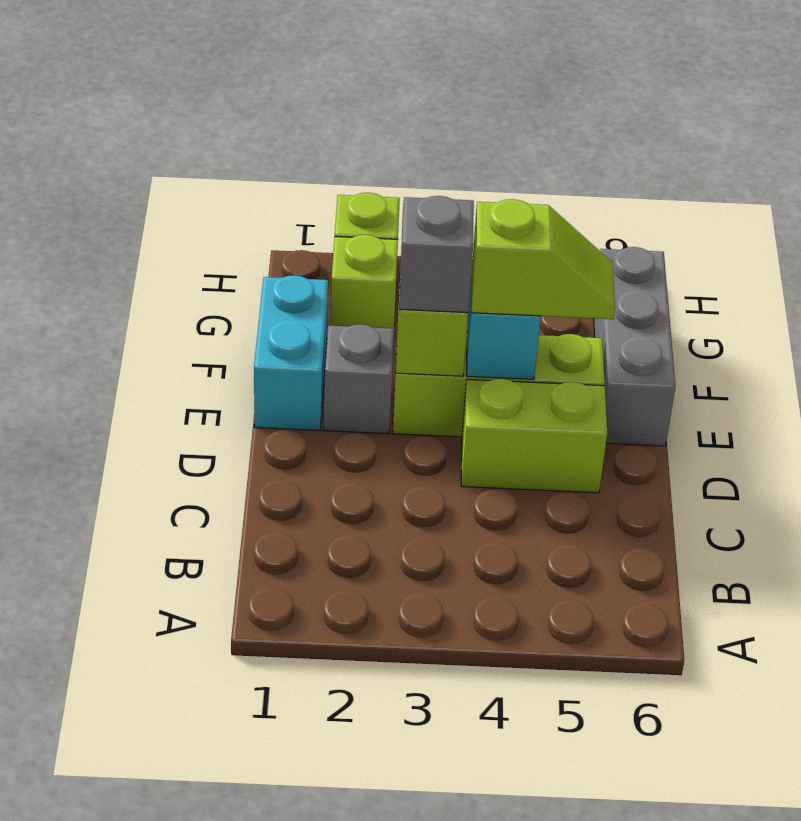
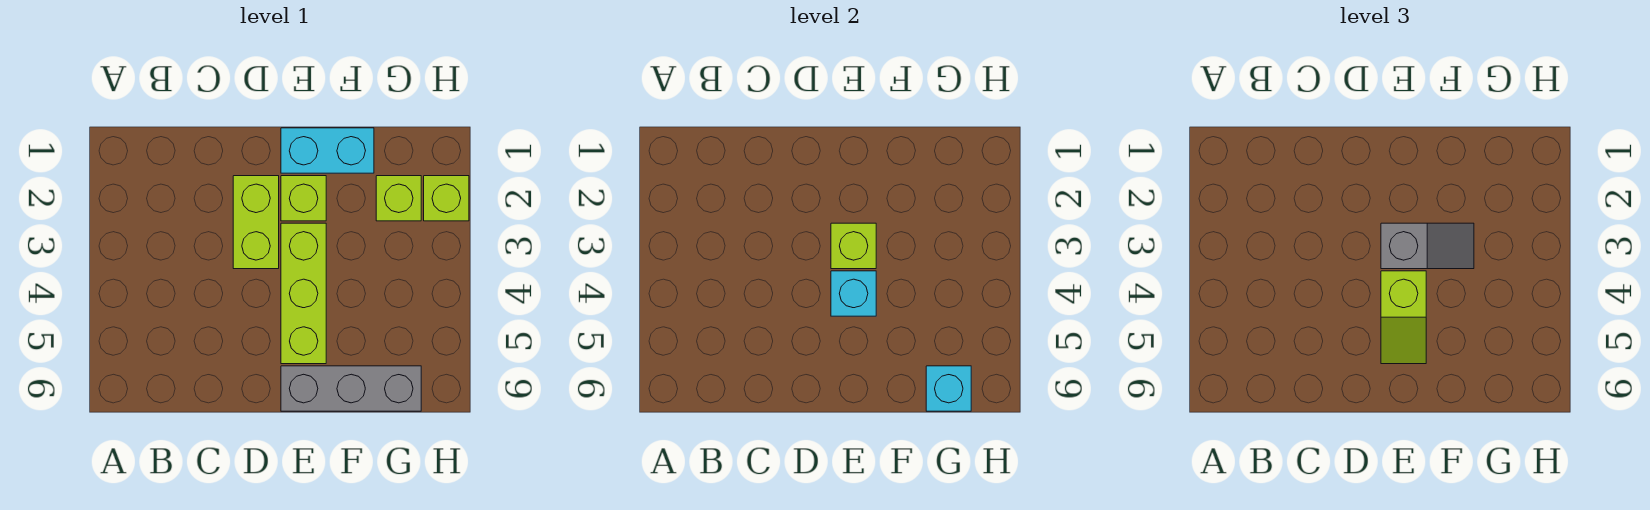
lime brick D4:D5 level 1 -> lime brick D2:D3 level 1
grey brick E2 level 1 -> lime brick E2 level 1
none -> cyan brick G6 level 2

